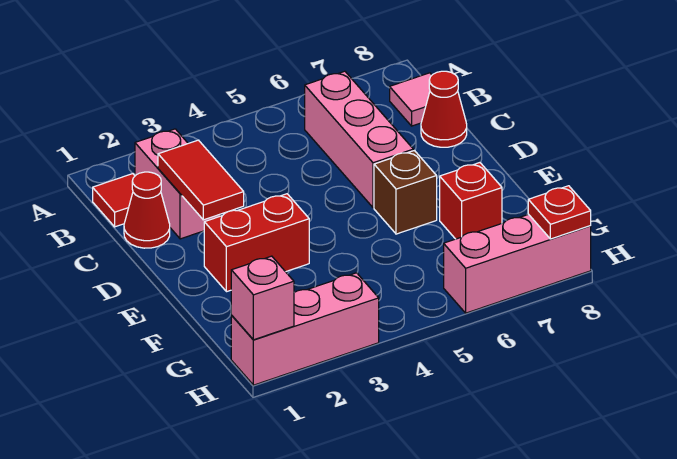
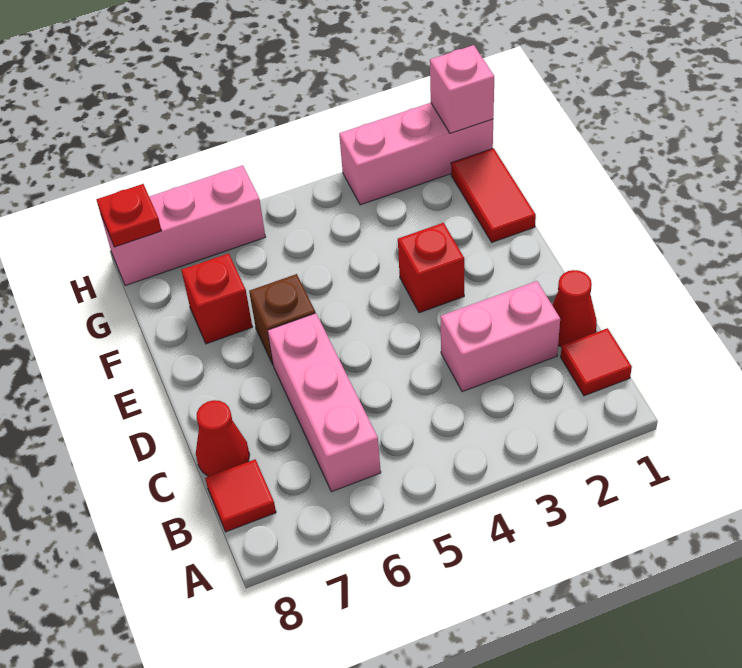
pink brick B2:C2 level 1 -> pink brick C2:C3 level 1
pink tile B8 level 1 -> red tile B8 level 1
red tile C2:D2 level 2 -> red tile F1:G1 level 1
red brick E2:E3 level 1 -> red brick E3 level 1

